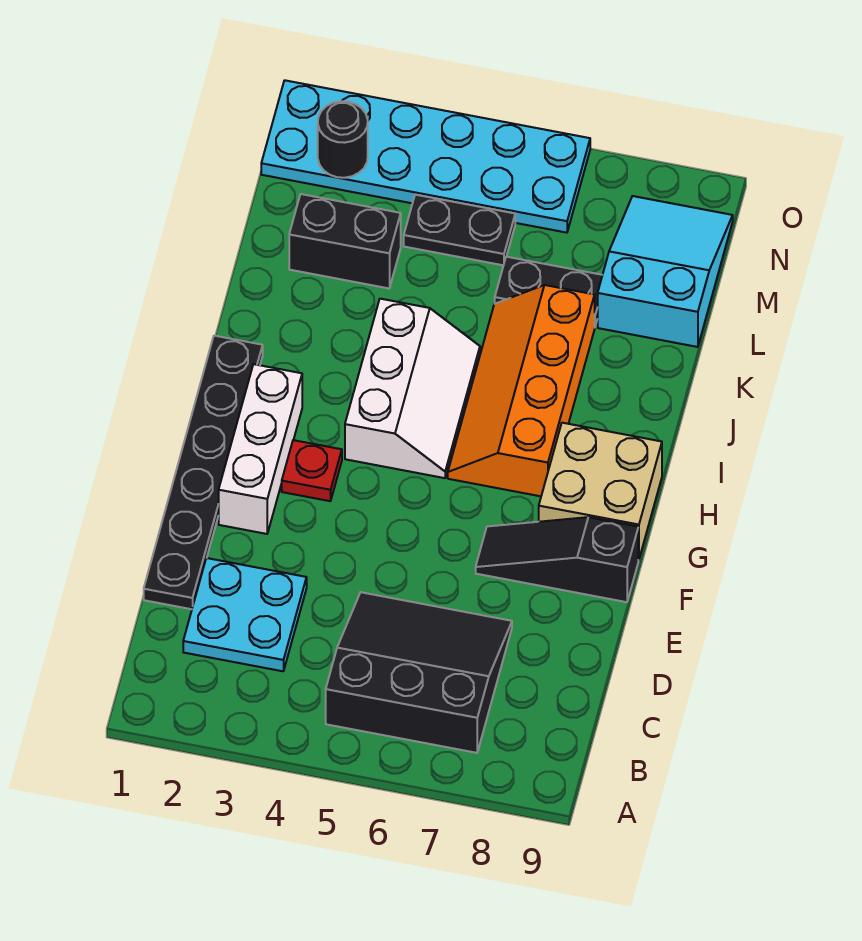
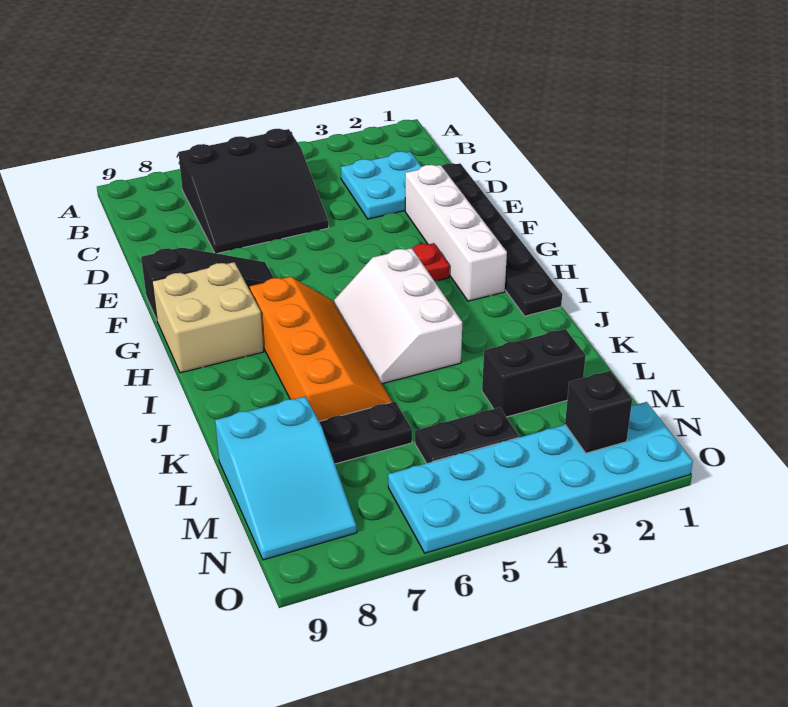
white brick F2:H2 level 1 -> white brick E2:H2 level 1
black round brick N2 level 2 -> black brick N2 level 2

